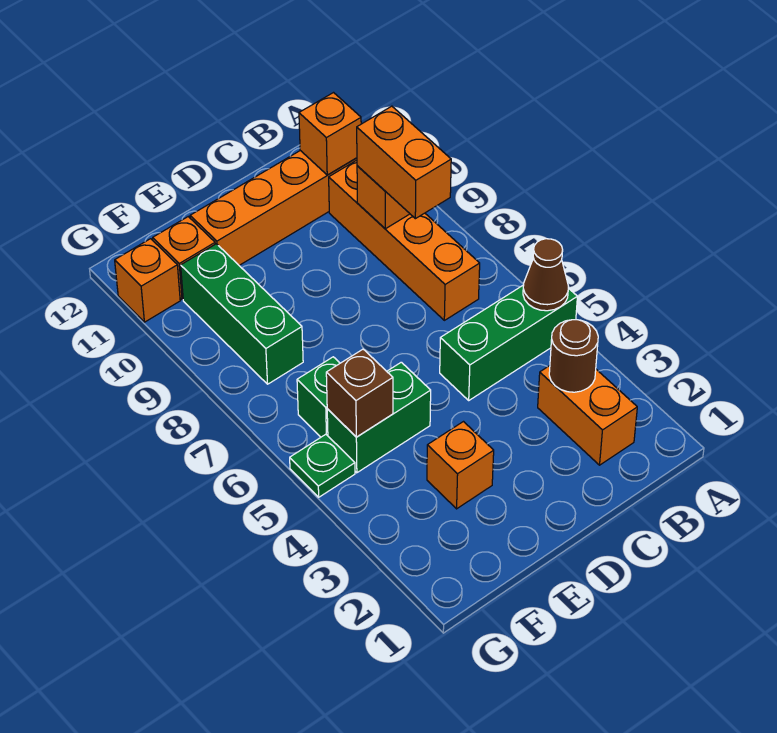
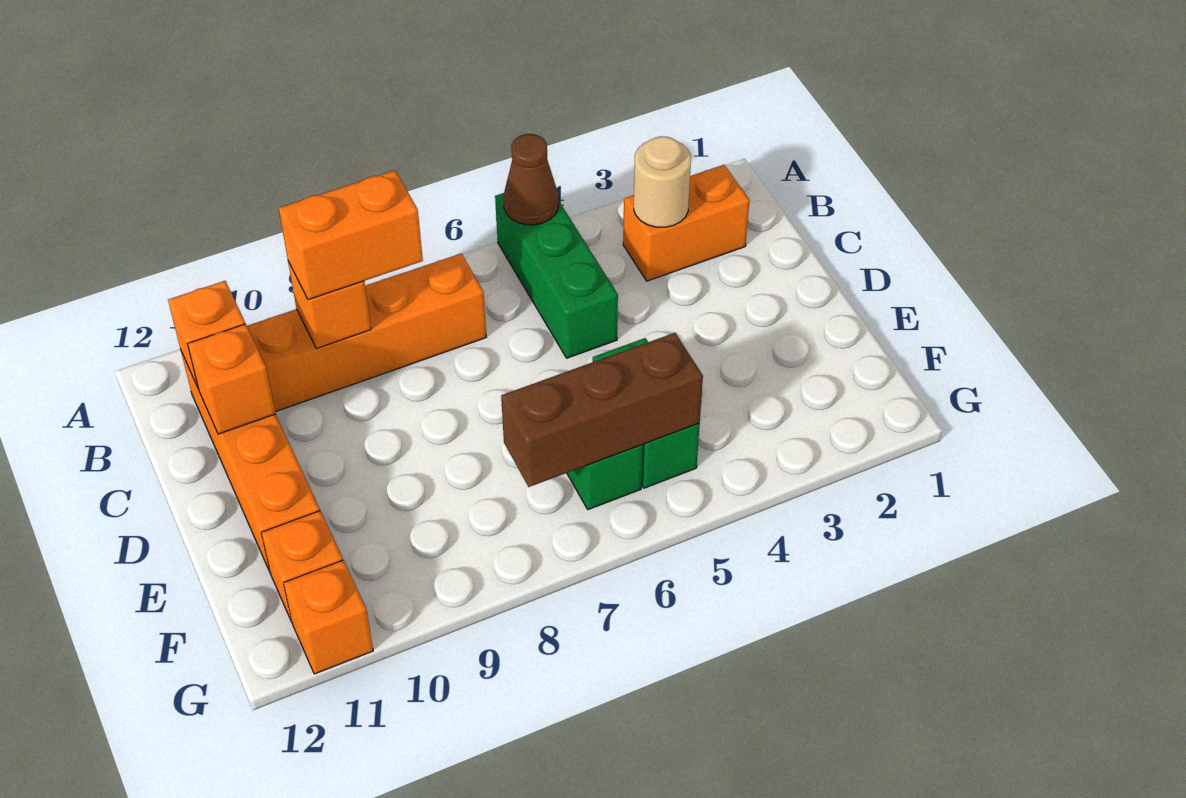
brown round brick B3 level 2 -> tan round brick B3 level 2
orange brick E3 level 1 -> orange brick C11 level 2
brown brick F5 level 2 -> brown brick F5:F7 level 2
green brick F8:F10 level 1 -> none
green plate G5 level 1 -> none

